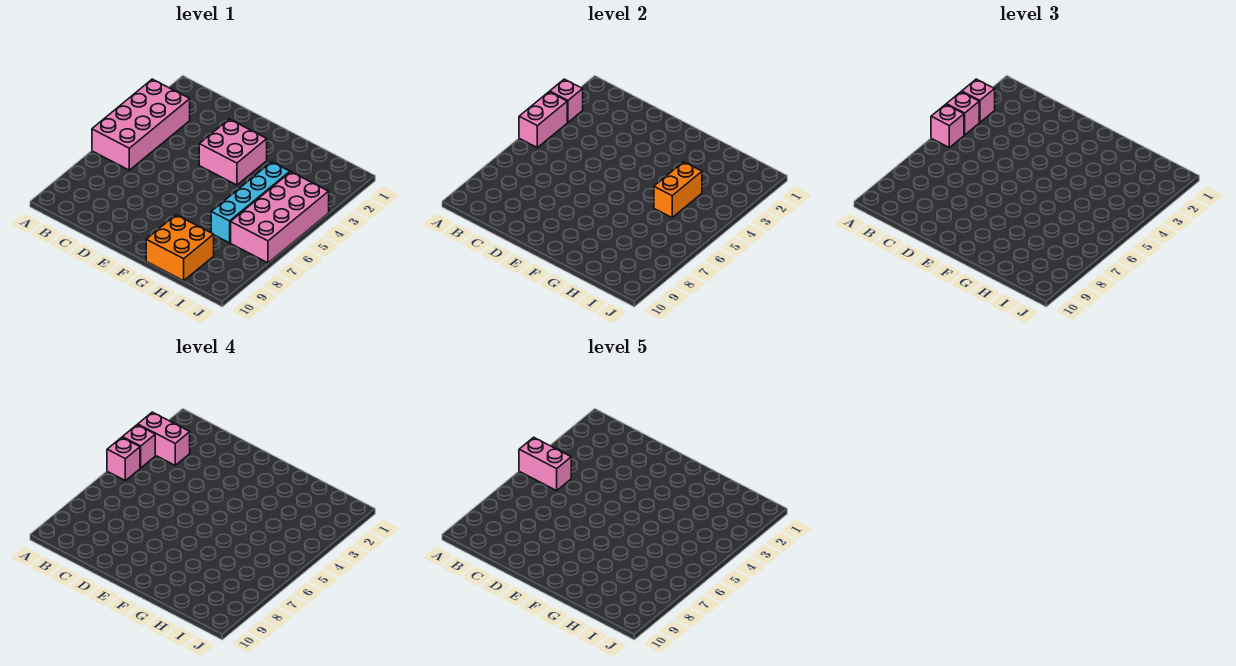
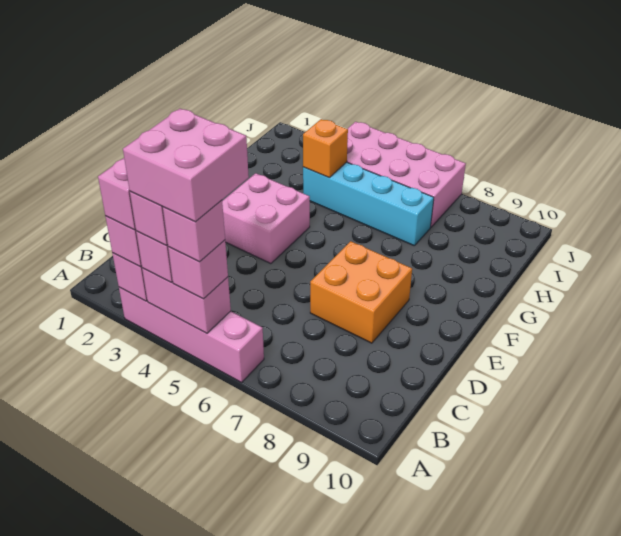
pink brick A3:B6 level 1 -> pink brick A3:A6 level 1
pink brick A5:B5 level 5 -> pink brick A4:B5 level 5
orange brick G9:H10 level 1 -> orange brick D7:E8 level 1
orange brick H4:H5 level 2 -> orange brick H4 level 2

